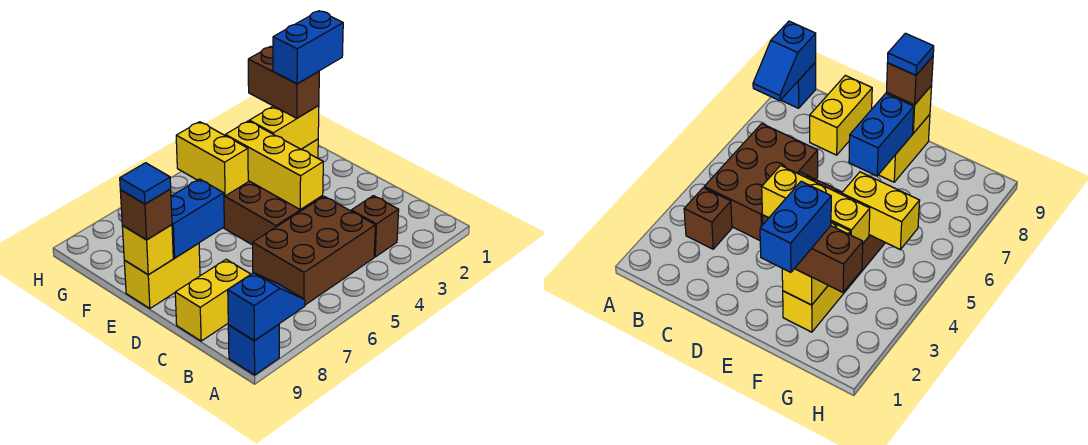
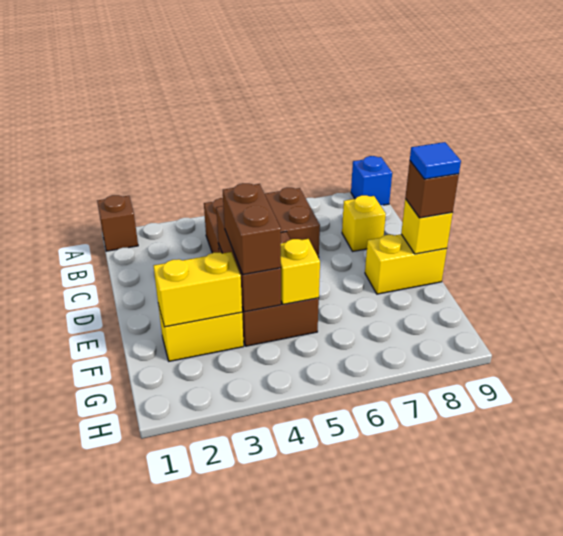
blue slope A8:A9 level 2 top 9 -> none
brown brick B3 level 1 -> brown brick A1 level 1
yellow brick C8:C9 level 1 -> yellow brick C8 level 1
yellow brick D4:F4 level 2 -> brown brick D4:F4 level 2
blue brick E7:E8 level 2 -> none
blue brick F1:F2 level 4 -> none
brown brick F2:G2 level 3 -> brown brick E4:F4 level 3
yellow brick F5:G5 level 2 -> yellow brick F5 level 2

